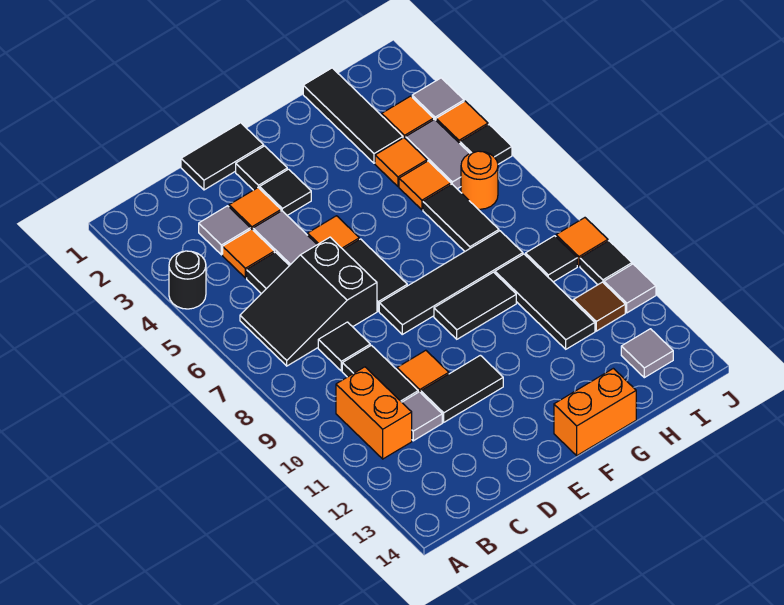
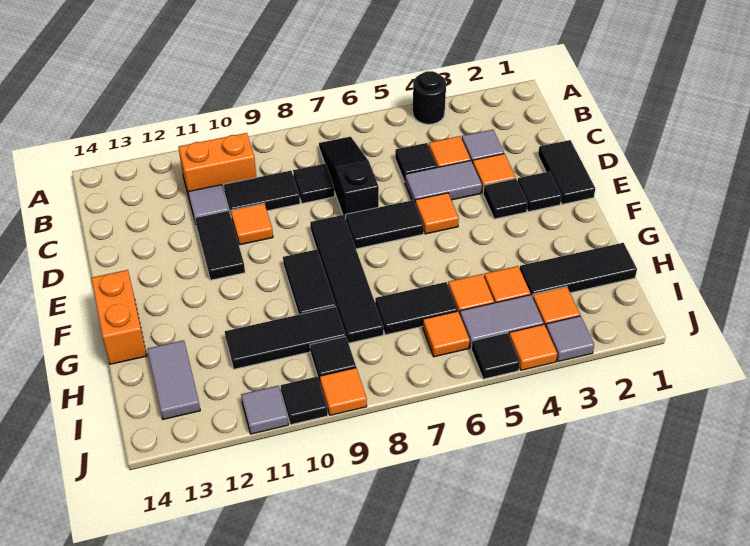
black slope B6:D7 level 1 top D -> black slope B7:D7 level 1 top D
orange round brick I6 level 1 -> orange tile I6 level 1
brown tile I11 level 1 -> none
grey tile I13 level 1 -> grey tile H13:I13 level 1

